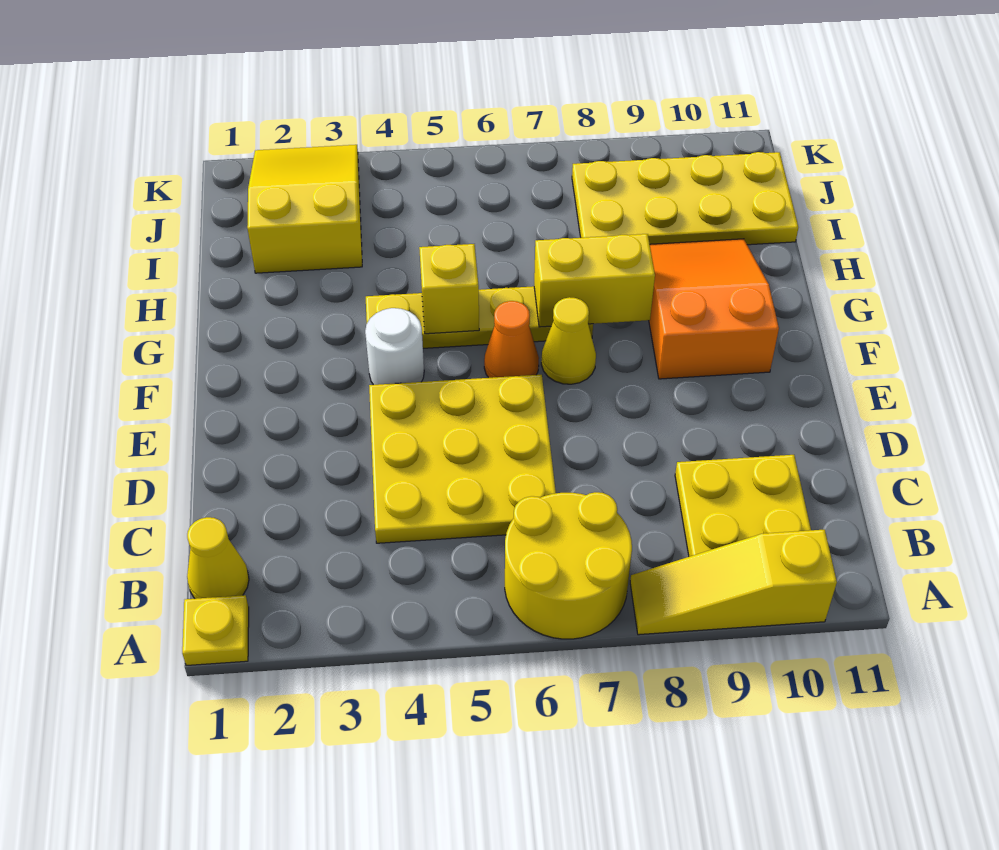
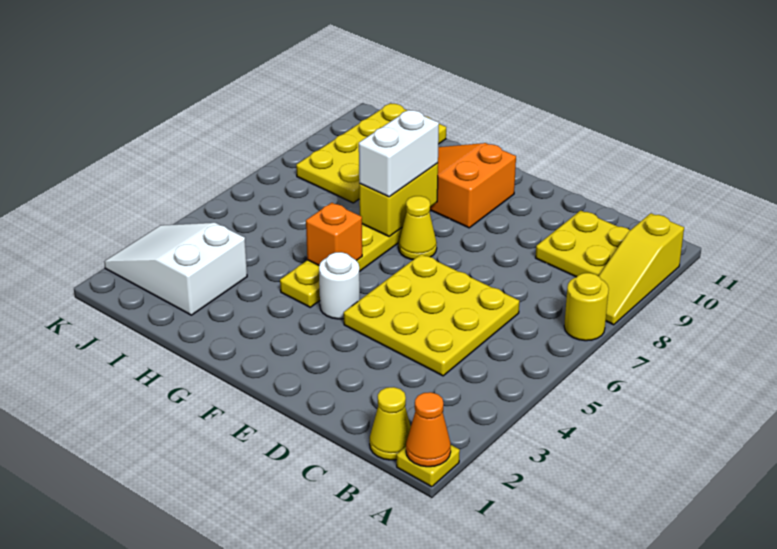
yellow round brick A6:B7 level 1 -> yellow round brick A7 level 1
orange cone F6 level 1 -> orange cone A1 level 2
yellow brick G5 level 2 -> orange brick G5 level 2
none -> white brick G7:G8 level 3
yellow slope I2:K3 level 1 top I -> white slope I2:K3 level 1 top I

